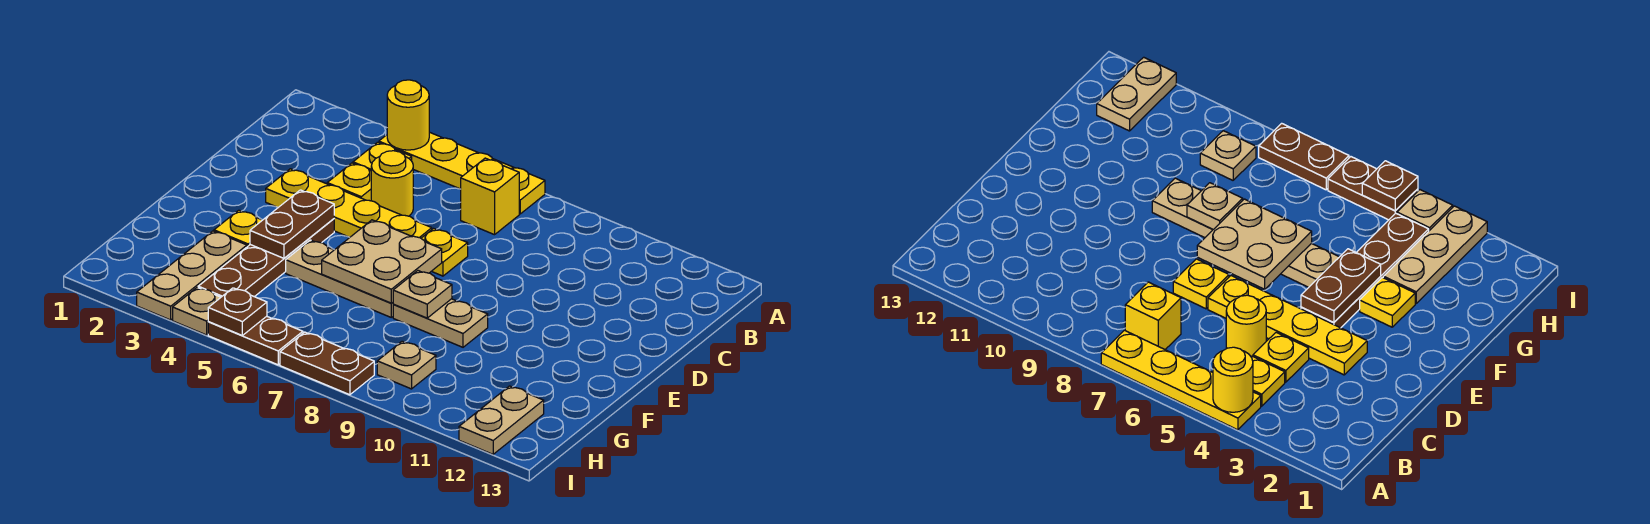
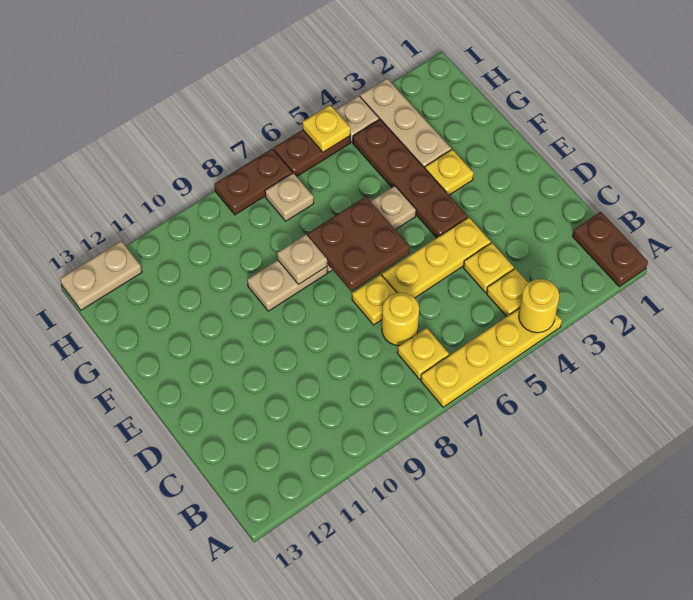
yellow brick B7 level 1 -> yellow plate B7 level 1
yellow round brick C5 level 1 -> yellow round brick C7 level 1
yellow plate D3:D6 level 1 -> yellow plate D4:D6 level 1
brown plate E4:F4 level 2 -> brown plate A1:B1 level 1
tan plate E6:F7 level 2 -> brown plate E6:F7 level 2
tan plate H9 level 1 -> tan plate H7 level 1
tan plate H12:I12 level 1 -> tan plate I12:I13 level 1
brown plate I5 level 2 -> yellow plate I5 level 2

